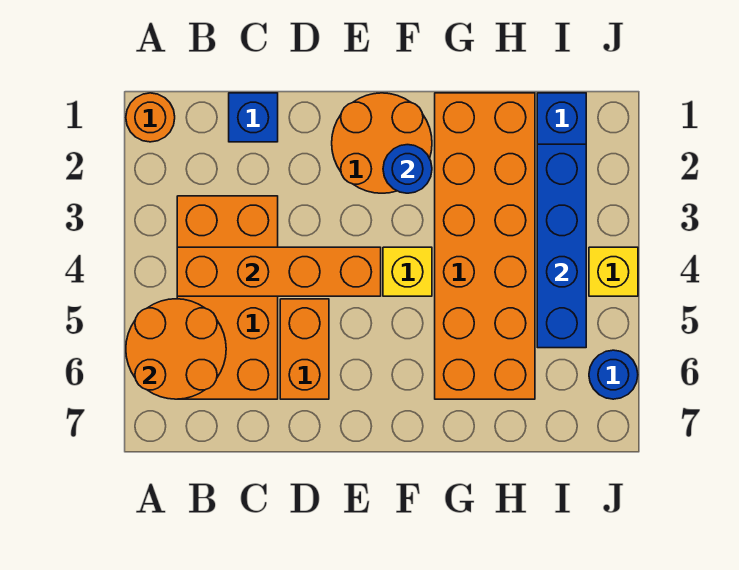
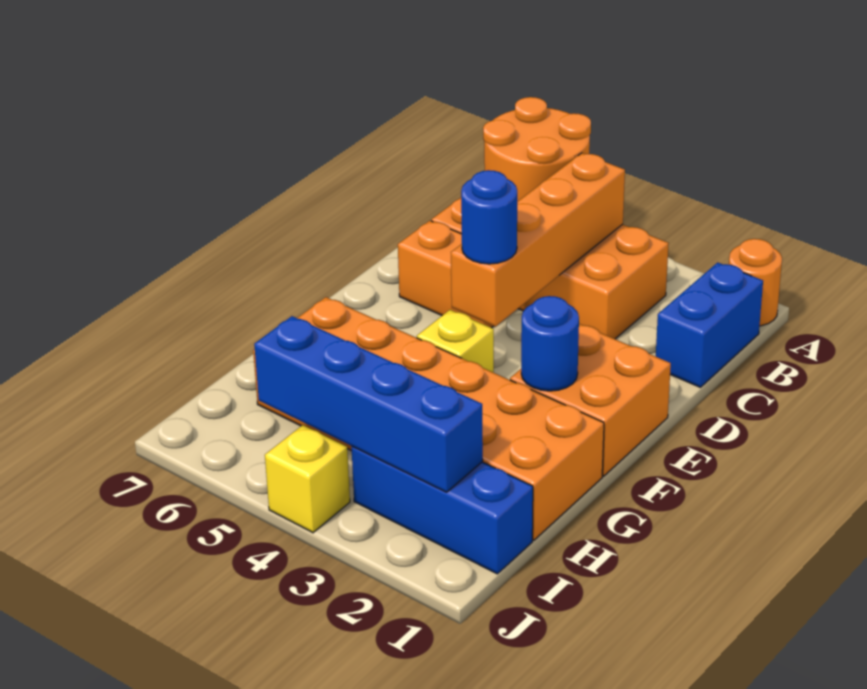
blue brick C1 level 1 -> blue brick B1:C1 level 1
orange round brick E1:F2 level 1 -> orange brick E1:F2 level 1
blue round brick J6 level 1 -> blue round brick E4 level 3

